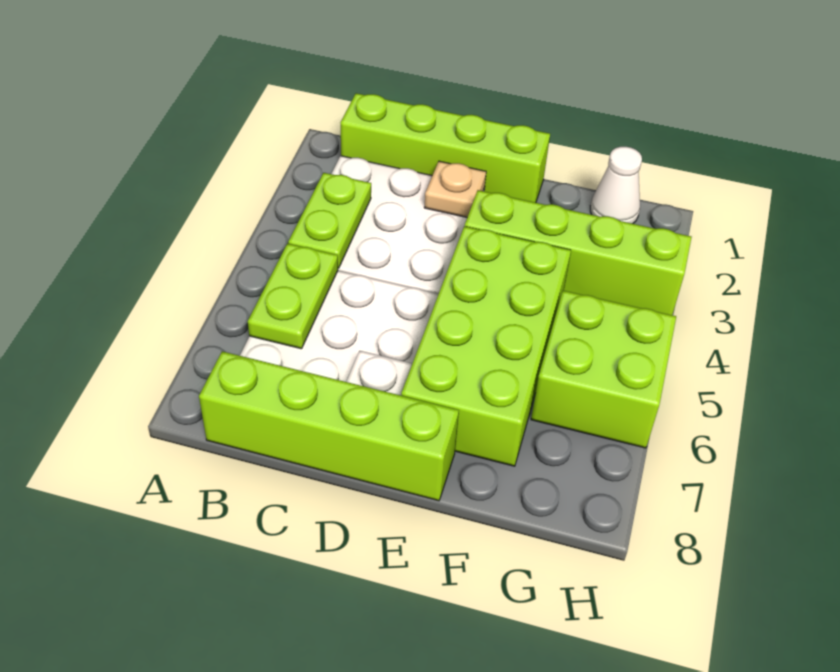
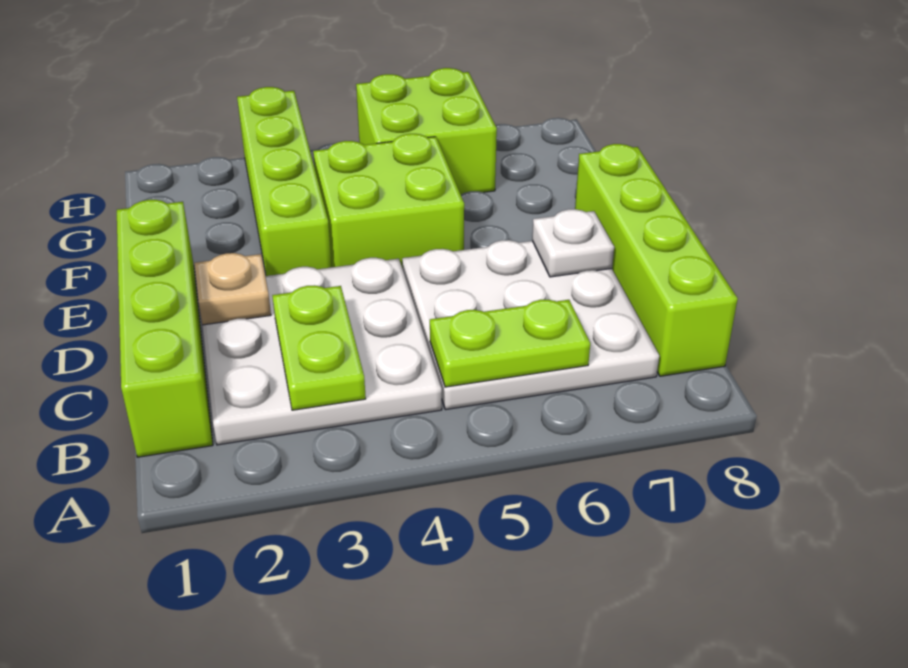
lime plate B3:B4 level 2 -> lime plate B3:C3 level 2
lime brick E4:F7 level 1 -> lime brick E4:F5 level 1
white cone G1 level 1 -> none

